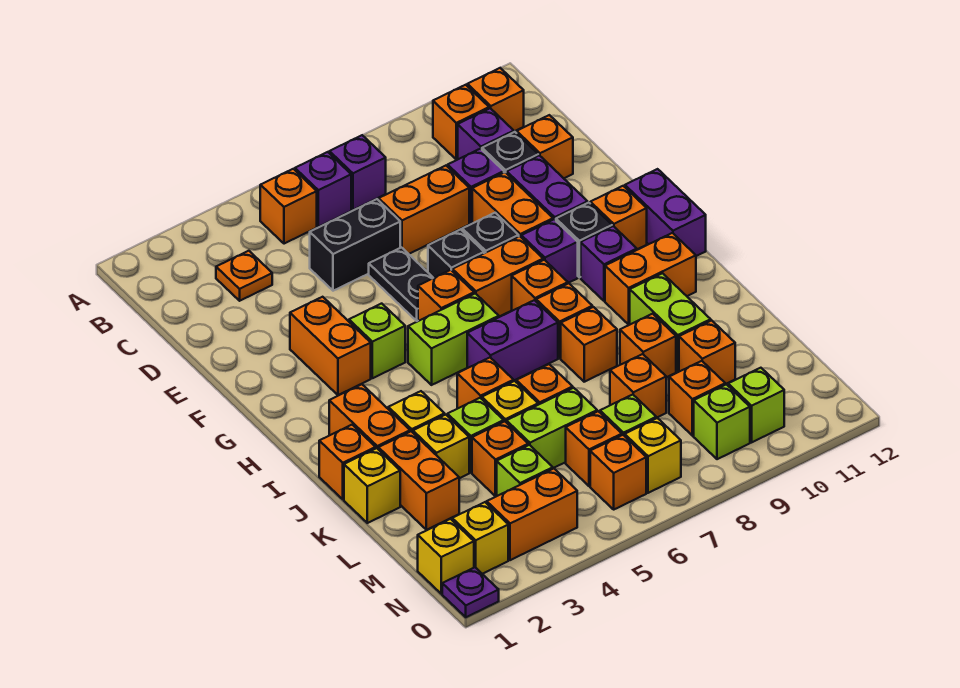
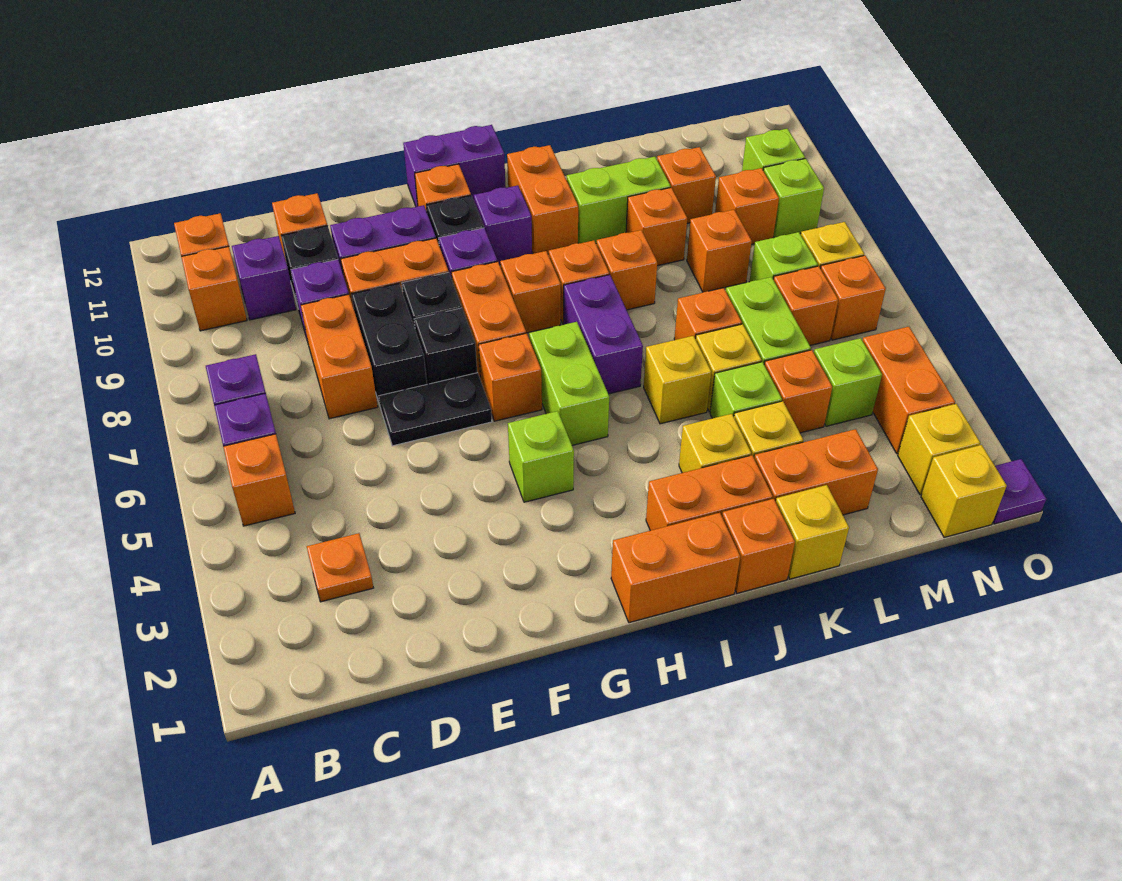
black brick D5:D6 level 1 -> black brick E7:E8 level 1
orange brick F3:G3 level 1 -> orange brick H1:I1 level 1
orange brick J5 level 1 -> yellow brick J5 level 1

